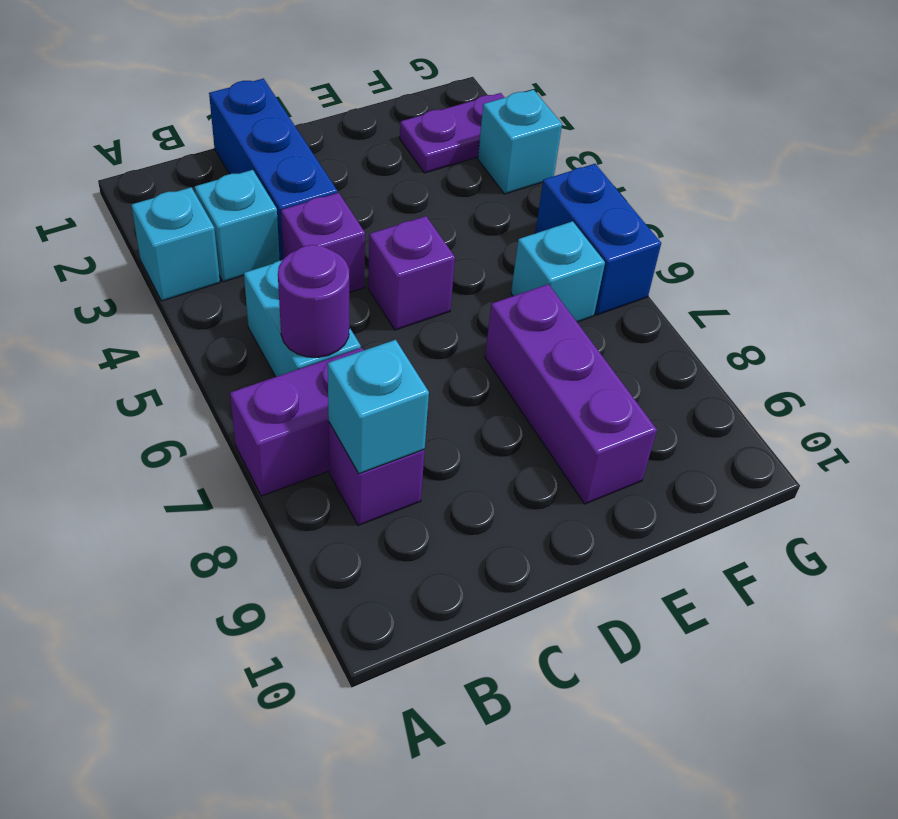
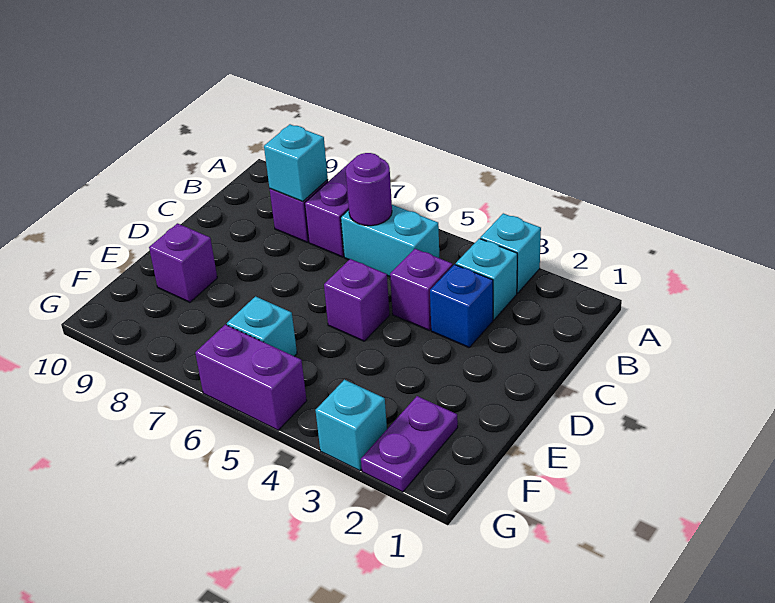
blue brick C1:C3 level 1 -> blue brick C3 level 1
purple brick E7:E9 level 1 -> purple brick E9 level 1
blue brick G5:G6 level 1 -> purple brick G5:G6 level 1

